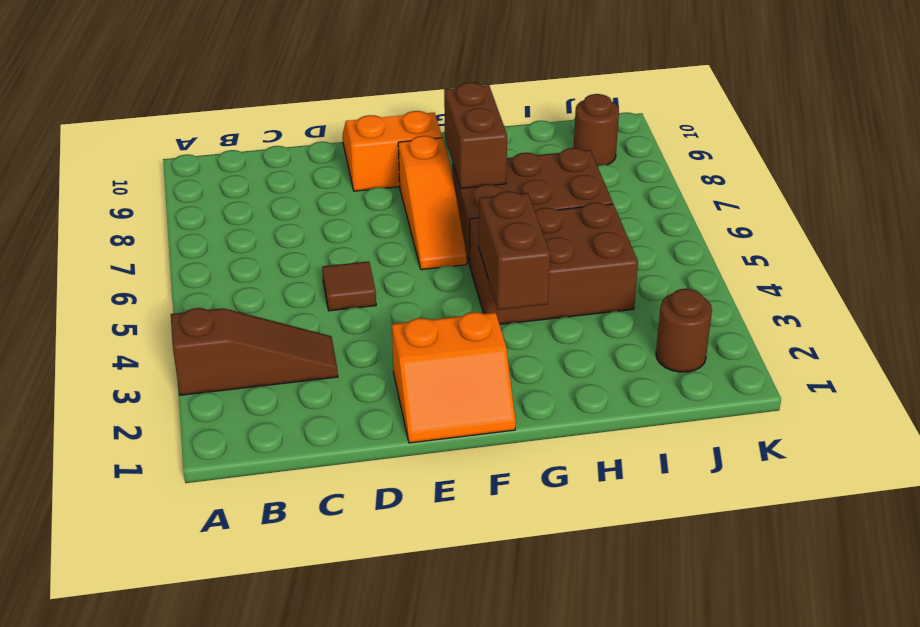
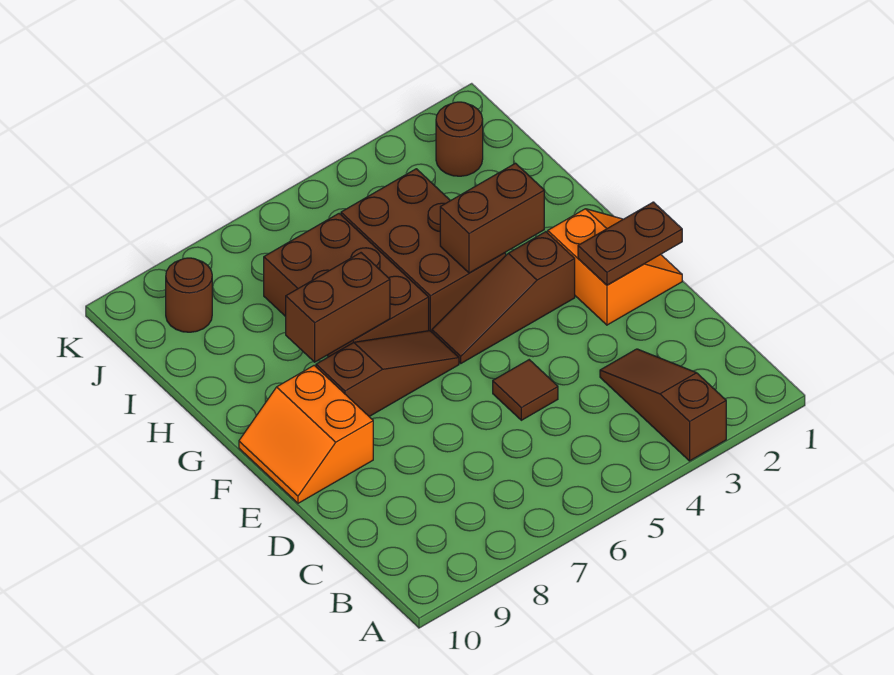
none -> brown plate E1:E2 level 2
none -> brown slope F3:F5 level 1 top 3
orange slope F6:F8 level 1 top 8 -> brown slope F6:F8 level 1 top 8

